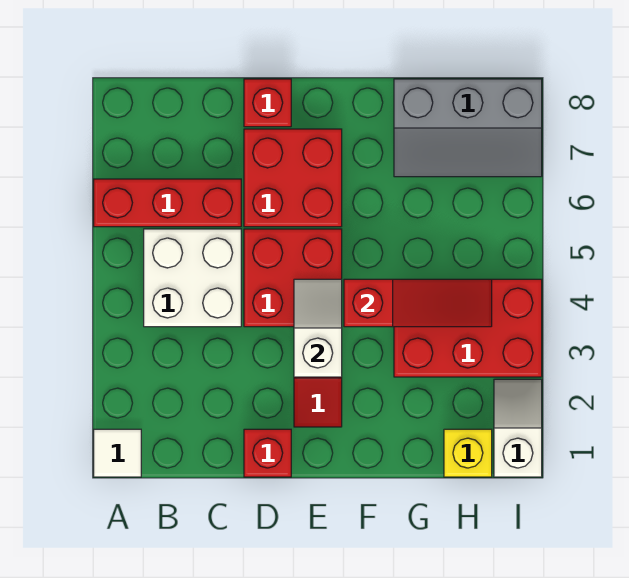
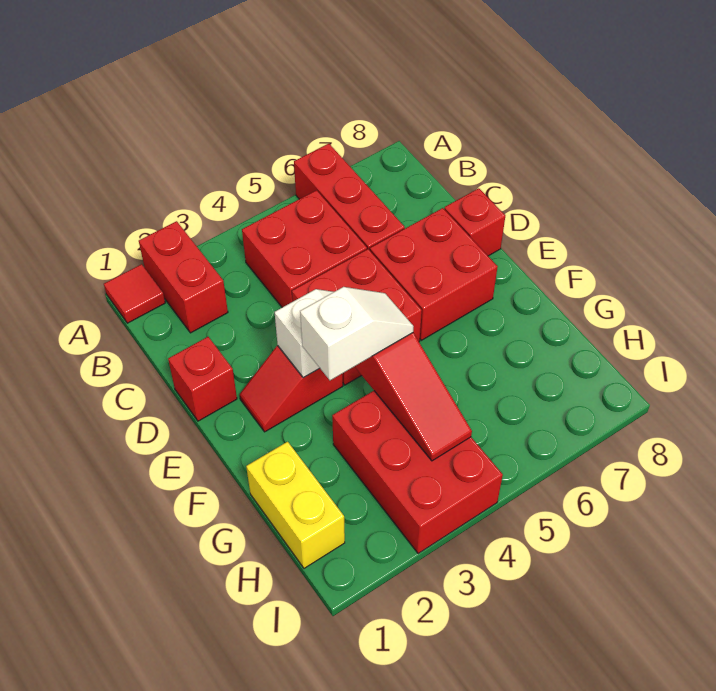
white tile A1 level 1 -> red tile A1 level 1
none -> red brick A2:B2 level 1
white brick B4:C5 level 1 -> red brick B4:C5 level 1
grey slope G7:I8 level 1 top 8 -> none
yellow brick H1 level 1 -> yellow brick G1:H1 level 1
white slope I1:I2 level 1 top 1 -> white slope F3:F4 level 3 top 3

